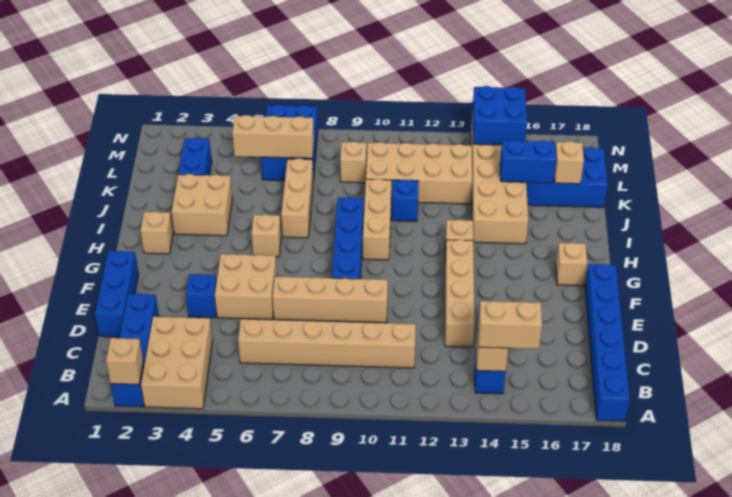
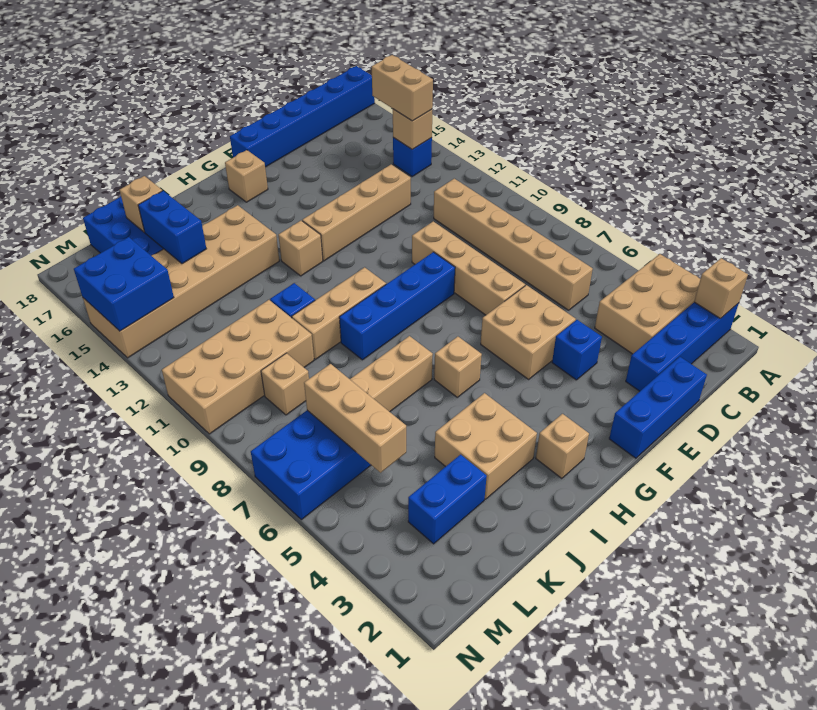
tan brick K10:L13 level 1 -> tan brick K10:N11 level 1

